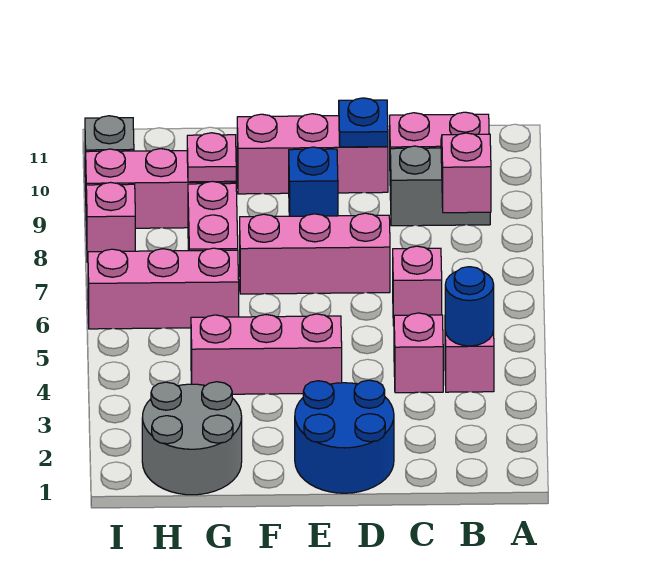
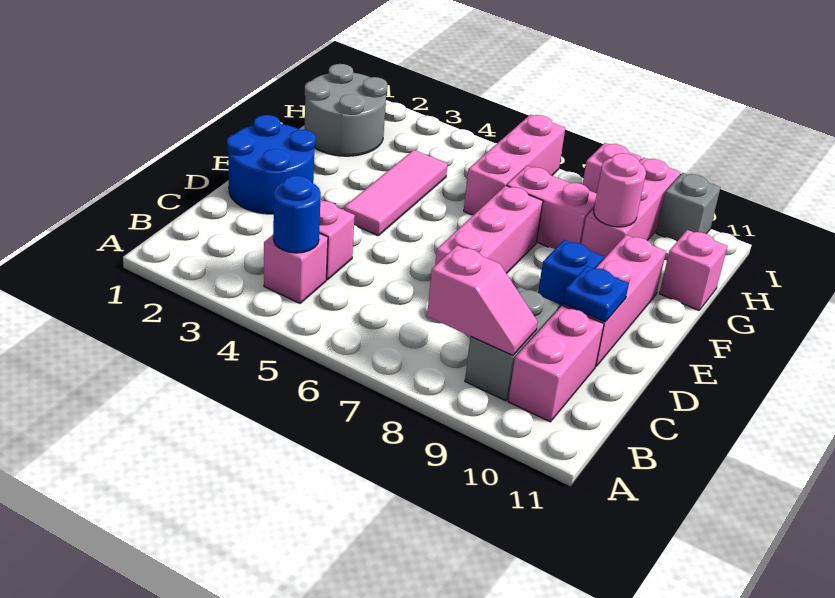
pink brick C6 level 1 -> pink brick G11 level 1
pink brick E4:G4 level 1 -> pink tile E4:G4 level 1
pink plate G9 level 2 -> pink round brick G9 level 2

